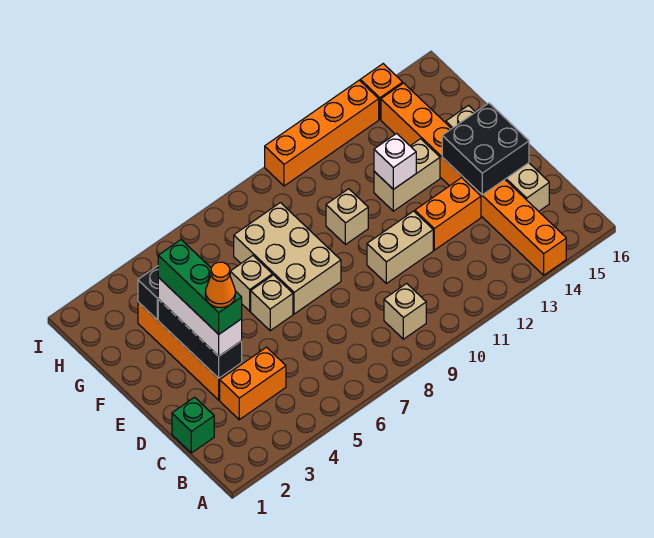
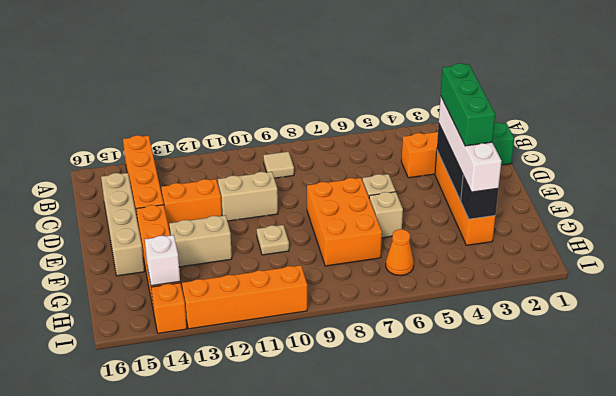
tan brick B9 level 1 -> tan tile B9 level 1
white brick D3:F3 level 3 -> white brick D3:G3 level 3
orange cone D3 level 5 -> orange cone H6 level 1
black brick D14:E15 level 2 -> none
tan brick E7:G8 level 1 -> orange brick E7:G8 level 1
tan brick F10 level 1 -> tan plate F10 level 1
white brick F12 level 2 -> white brick H14 level 2

